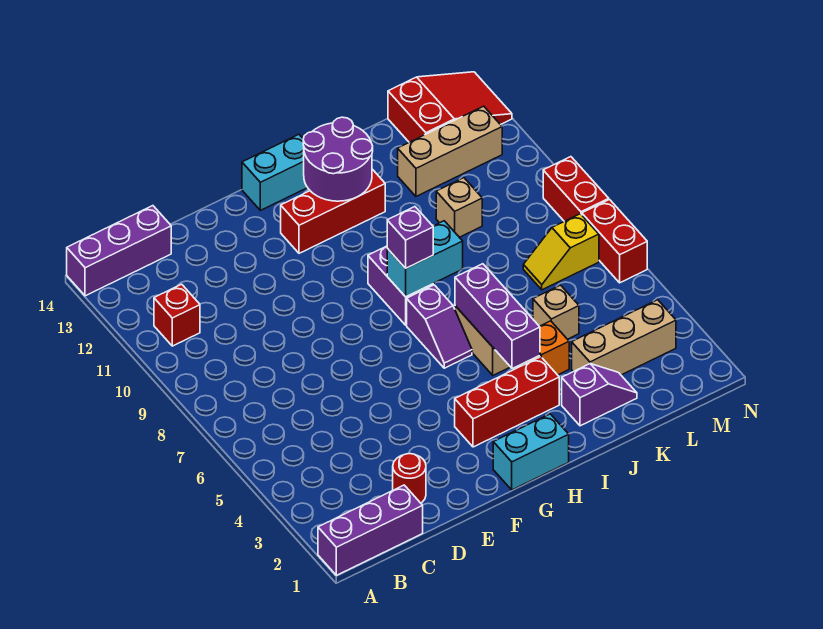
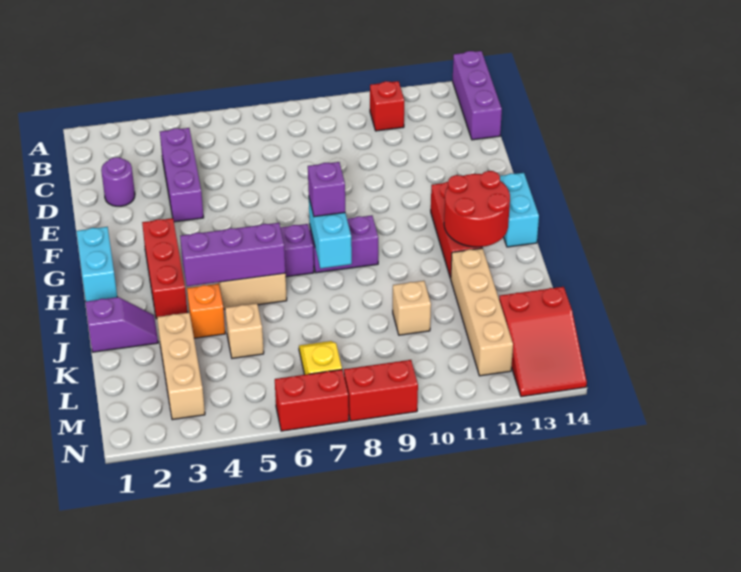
purple brick A1:C1 level 1 -> purple brick C4:E4 level 1
red round brick D2 level 1 -> purple round brick D2 level 1
purple round brick H12:I13 level 2 -> red round brick H12:I13 level 2
purple slope J2:K2 level 1 top J -> purple slope J1:J2 level 1 top 1
tan brick K12:M12 level 1 -> tan brick J12:M12 level 1

